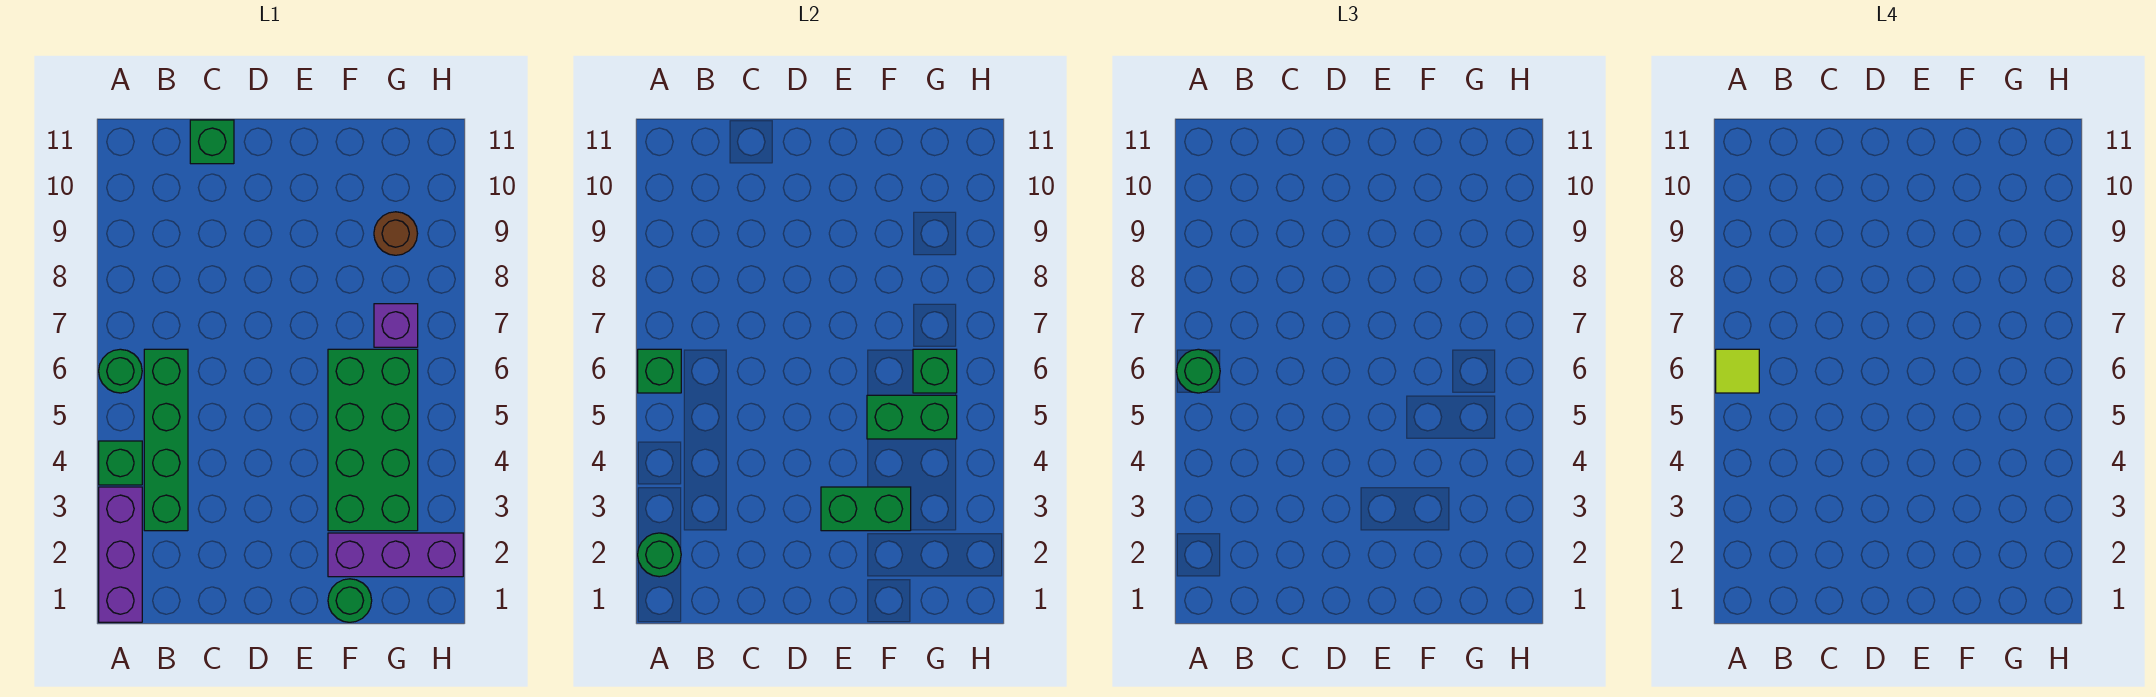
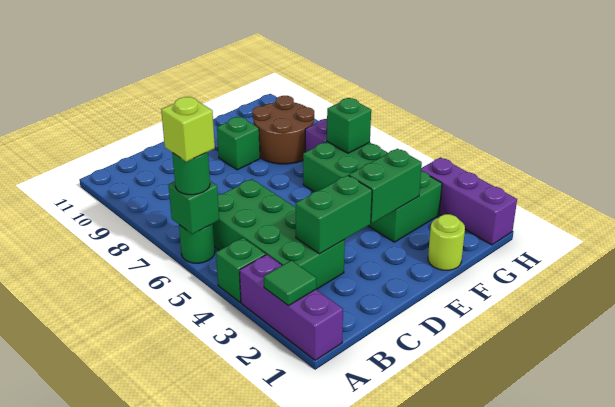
green round brick A2 level 2 -> green tile A2 level 2
lime tile A6 level 4 -> lime brick A6 level 4
green brick B3:B6 level 1 -> green brick B3:C6 level 1
green brick C11 level 1 -> green brick E9 level 1
green round brick F1 level 1 -> lime round brick F1 level 1
purple brick F2:H2 level 1 -> purple brick H1:H3 level 1
green brick F5:G5 level 2 -> green brick C3:D3 level 2
brown round brick G9 level 1 -> brown round brick F8:G9 level 1

